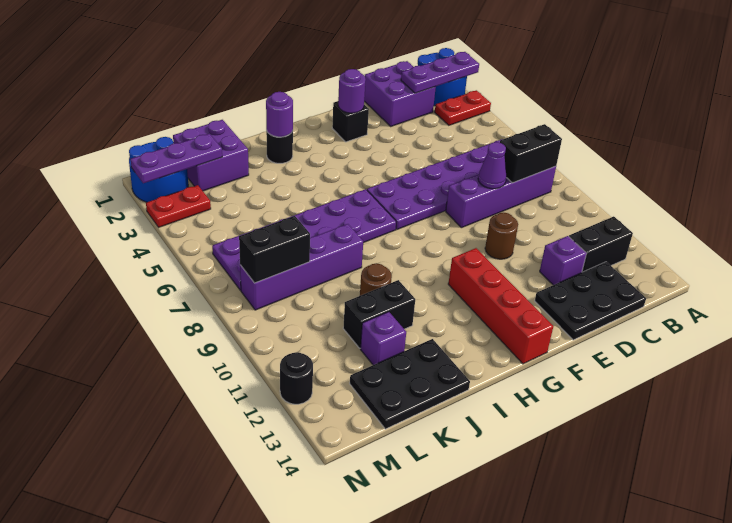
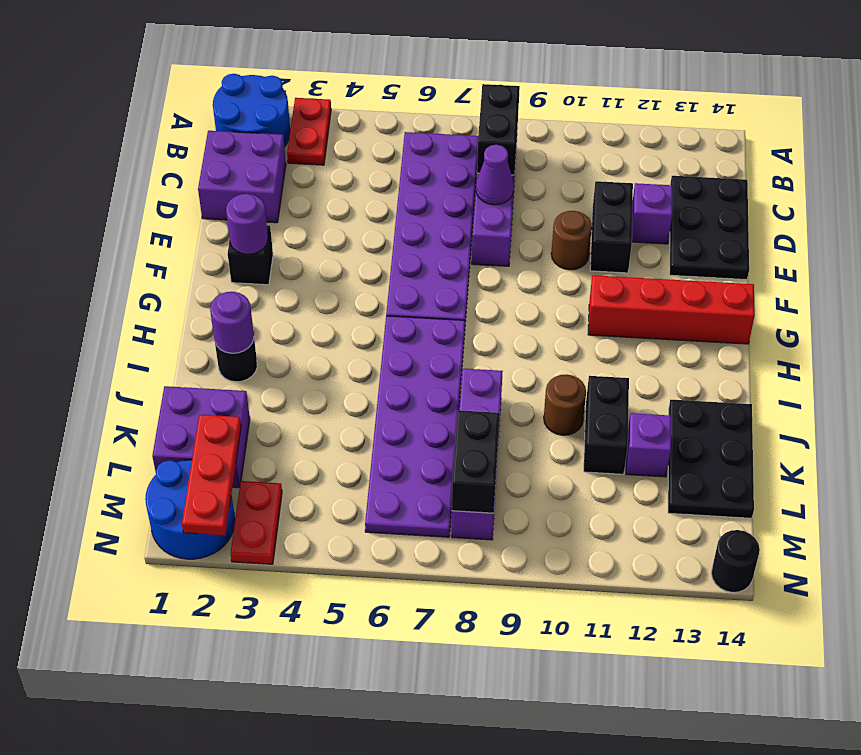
purple plate A2:C2 level 2 -> none
black brick B12:C12 level 1 -> black brick D11:E11 level 1
purple plate L2:N2 level 2 -> red plate L2:N2 level 2
black round brick N12 level 1 -> black round brick N14 level 1

